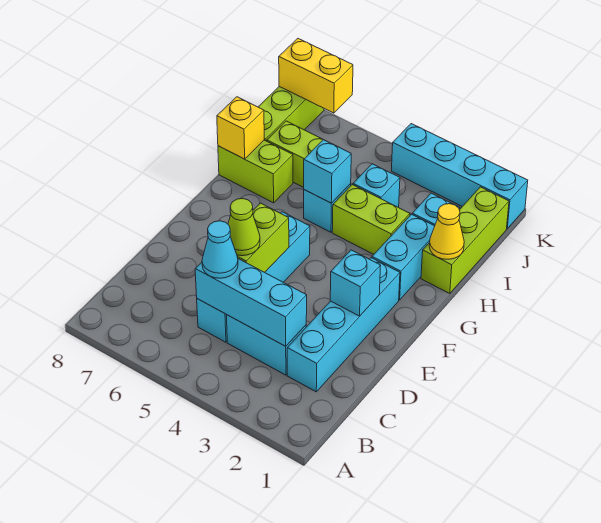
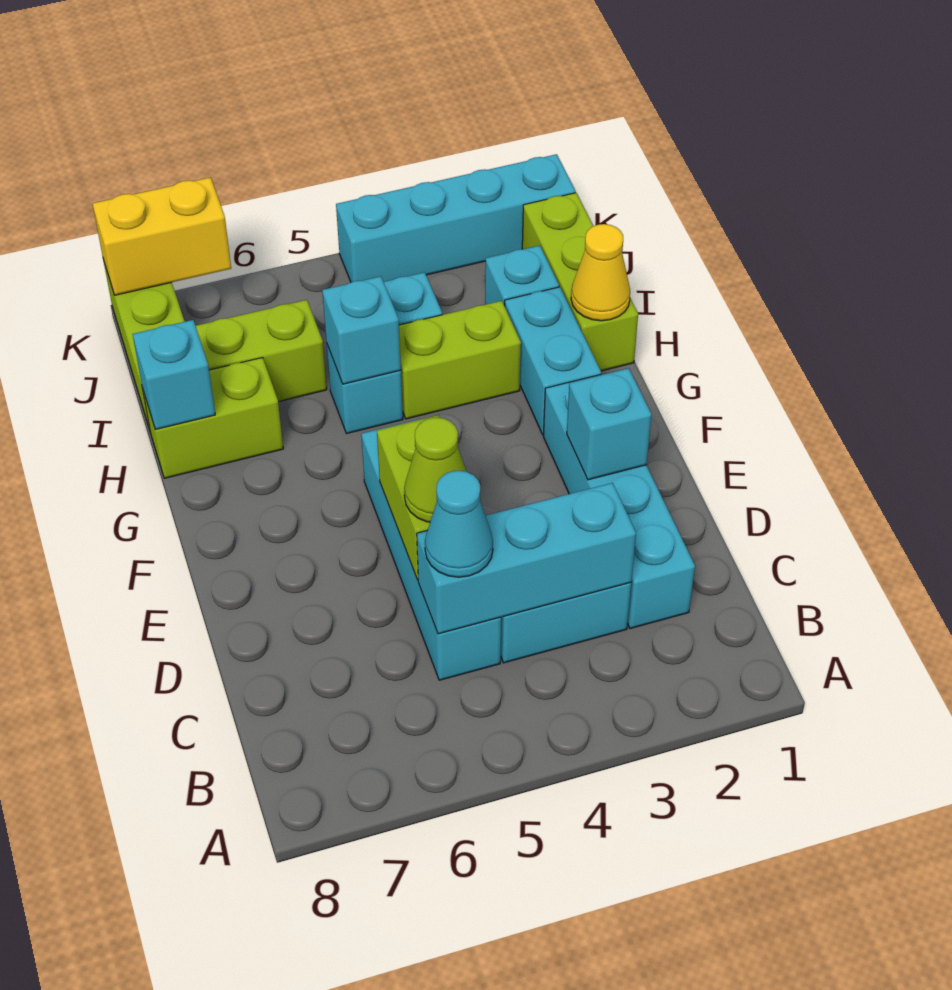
yellow brick H8 level 2 -> cyan brick H8 level 2

